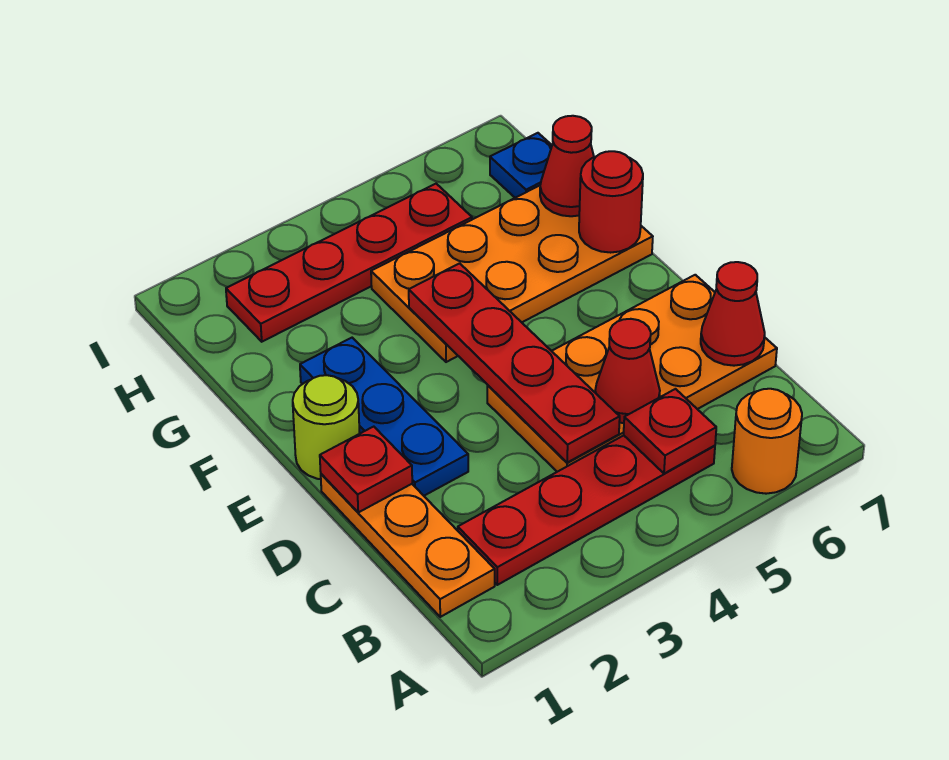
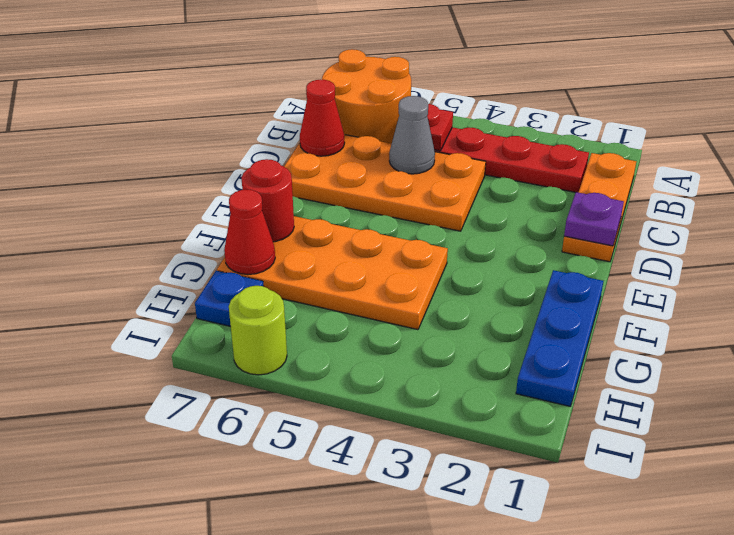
orange round brick A6 level 1 -> orange round brick A6:B7 level 1
red plate C4:F4 level 2 -> none
red cone C5 level 2 -> grey cone C5 level 2
red plate D1 level 2 -> purple plate D1 level 2
blue plate D2:F2 level 1 -> blue plate F1:H1 level 1
lime round brick E1 level 1 -> lime round brick I6 level 1
red plate H2:H5 level 1 -> none

